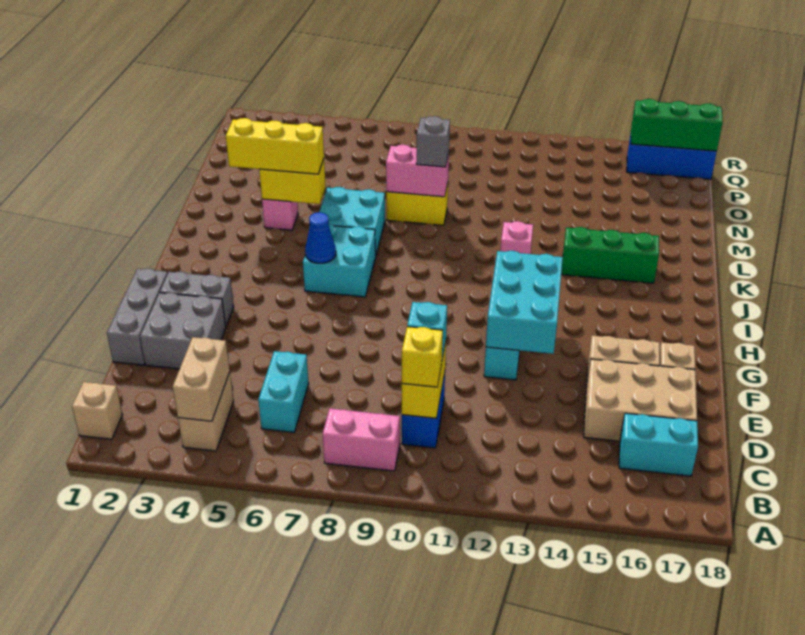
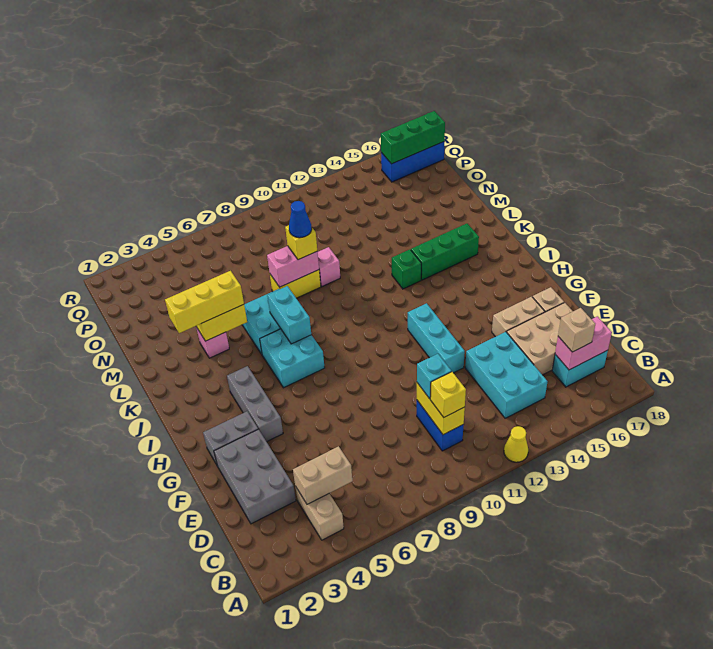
none -> yellow cone A12 level 1
tan brick B1 level 1 -> tan brick C16 level 3
tan brick B4:C4 level 2 -> tan brick C4:C5 level 2
pink brick B8:B9 level 1 -> pink brick C16:C17 level 2
cyan brick C6:D6 level 1 -> cyan brick J7:K7 level 2
grey brick E1:G1 level 1 -> grey brick G4:I4 level 1
grey brick E2:F3 level 1 -> grey brick D2:F3 level 1
cyan brick F12:H13 level 2 -> cyan brick C13:E14 level 1
blue cone I6 level 2 -> blue cone M9 level 4
pink brick K12 level 1 -> pink brick M10 level 1
none -> green brick K13 level 1
grey brick M9 level 3 -> yellow brick M9 level 3

